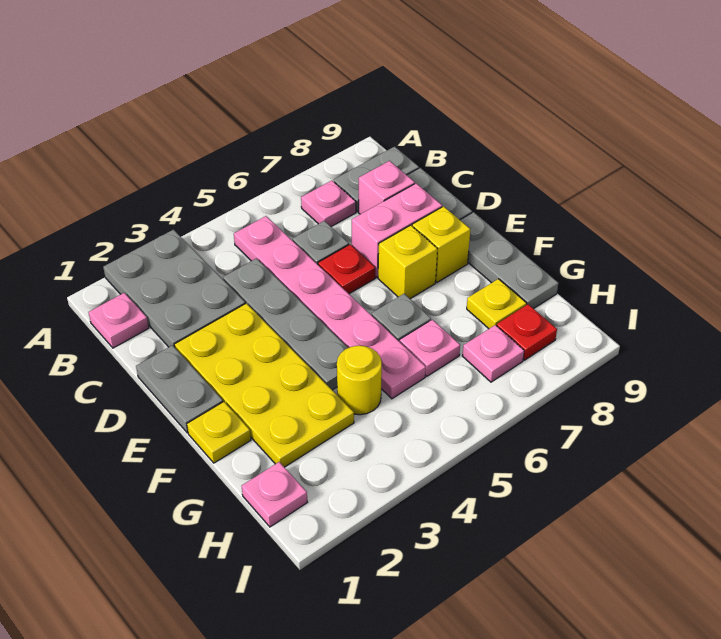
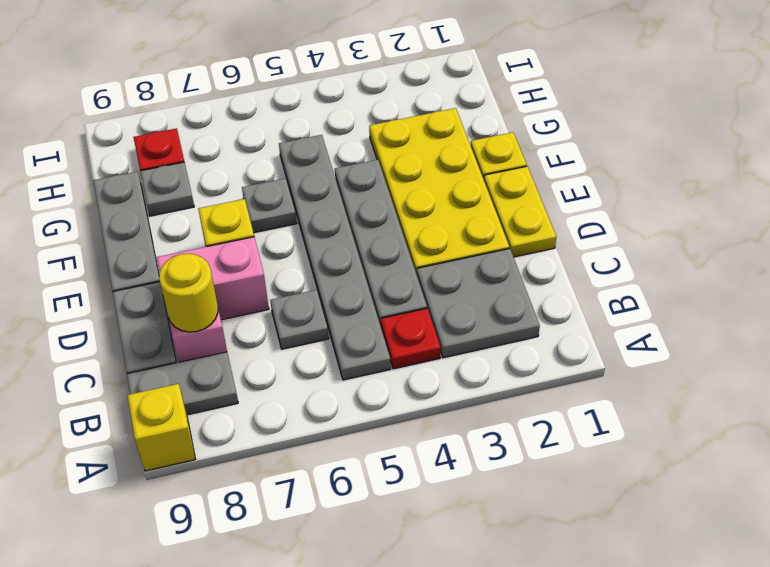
grey plate A2:C3 level 1 -> grey plate B2:C3 level 1
pink plate B1 level 1 -> none
pink plate B5:G5 level 1 -> grey plate B5:G5 level 1
pink plate B7 level 1 -> none
grey plate D1:E1 level 1 -> yellow plate D1:E1 level 1
red plate D6 level 1 -> red plate B4 level 1
yellow brick E8 level 1 -> yellow brick A9 level 1
yellow round brick G4 level 1 -> yellow round brick C8 level 2
pink plate G6 level 1 -> none
yellow plate G8 level 1 -> grey plate G8 level 1
pink plate H1 level 1 -> none
pink plate H7 level 1 -> none

